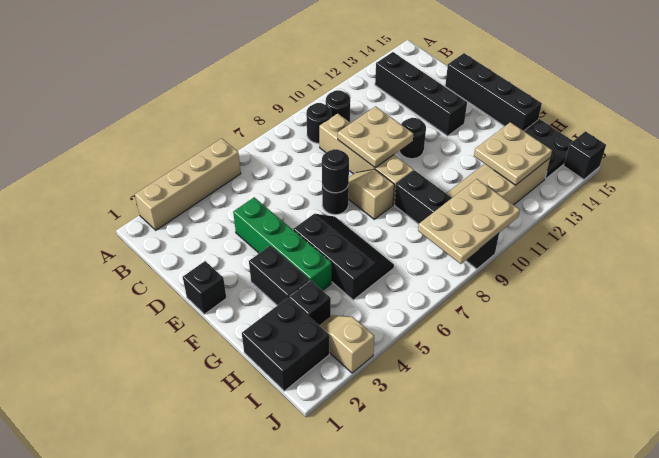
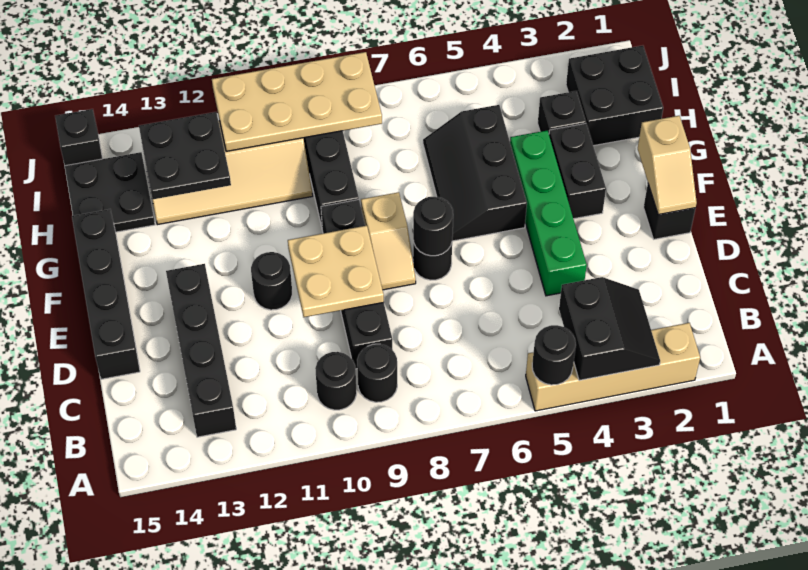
none -> black slope A3:B4 level 2 top 4
none -> black round brick A5 level 2
tan brick C9:F9 level 1 -> black brick C9:F9 level 1
tan plate H12:I13 level 2 -> black plate H12:I13 level 2
tan slope I3:J3 level 1 top J -> tan slope E1:F1 level 2 top F
tan plate I8:J10 level 2 -> tan plate I8:J11 level 2

